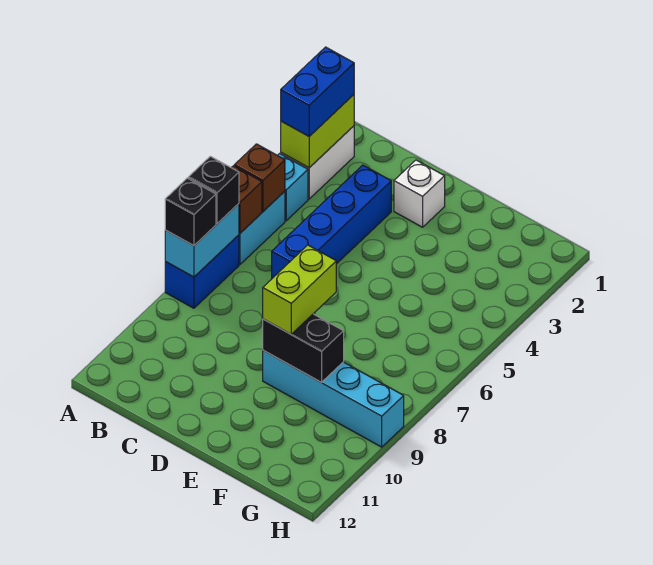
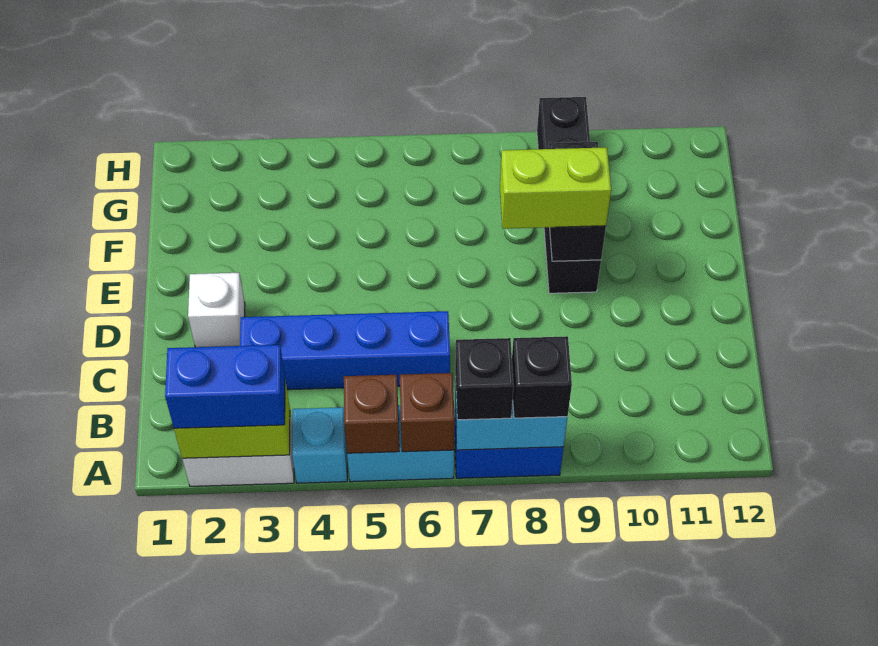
cyan brick E9:H9 level 1 -> black brick E9:H9 level 1

